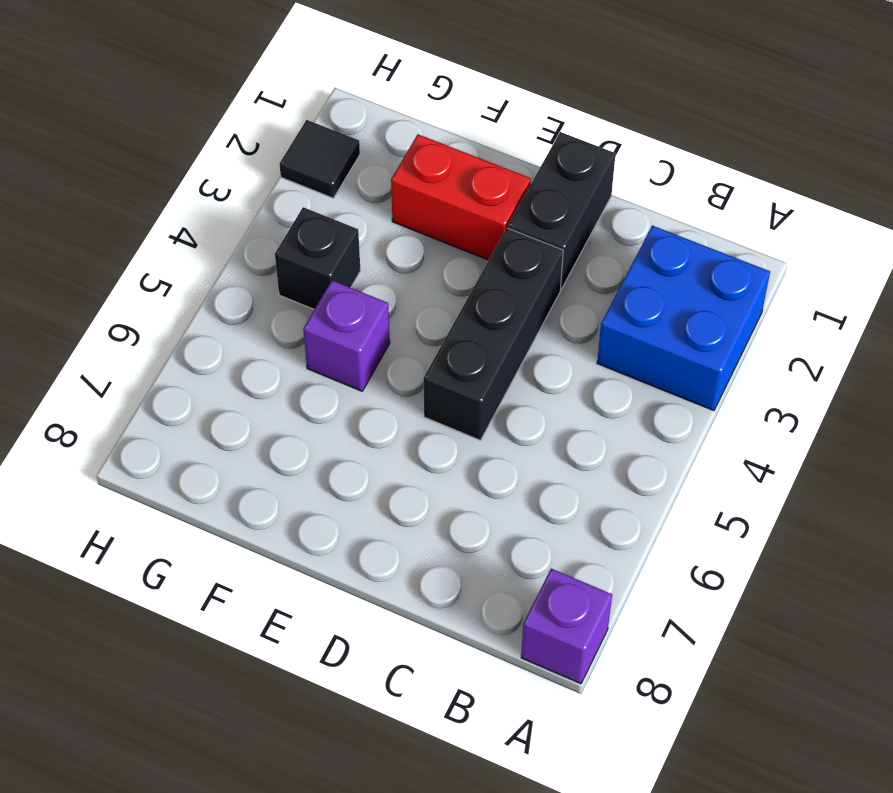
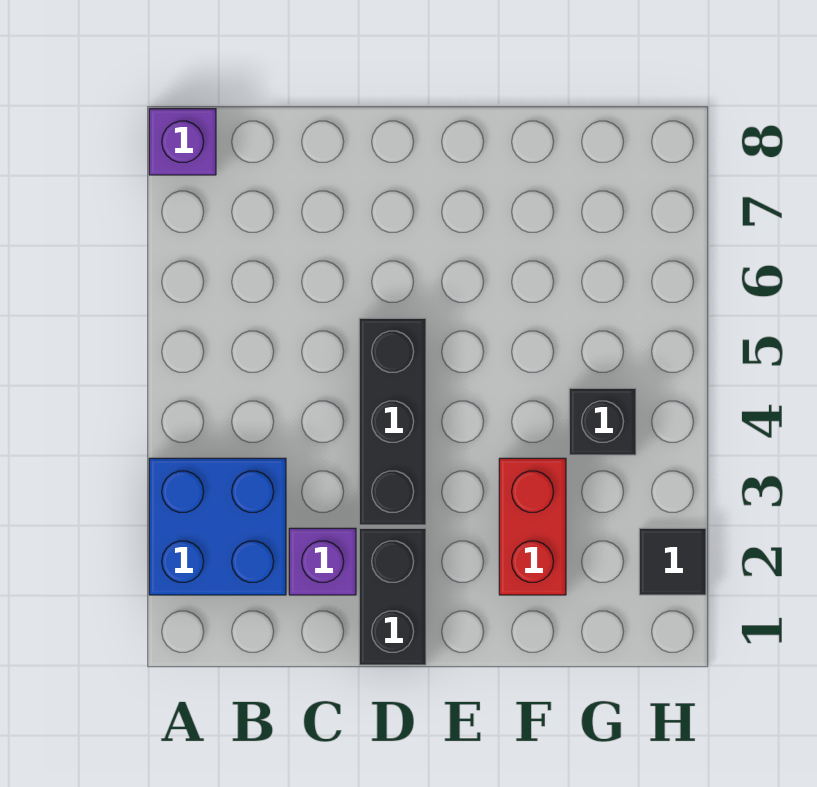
red brick E2:F2 level 1 -> red brick F2:F3 level 1
purple brick F5 level 1 -> purple brick C2 level 1

